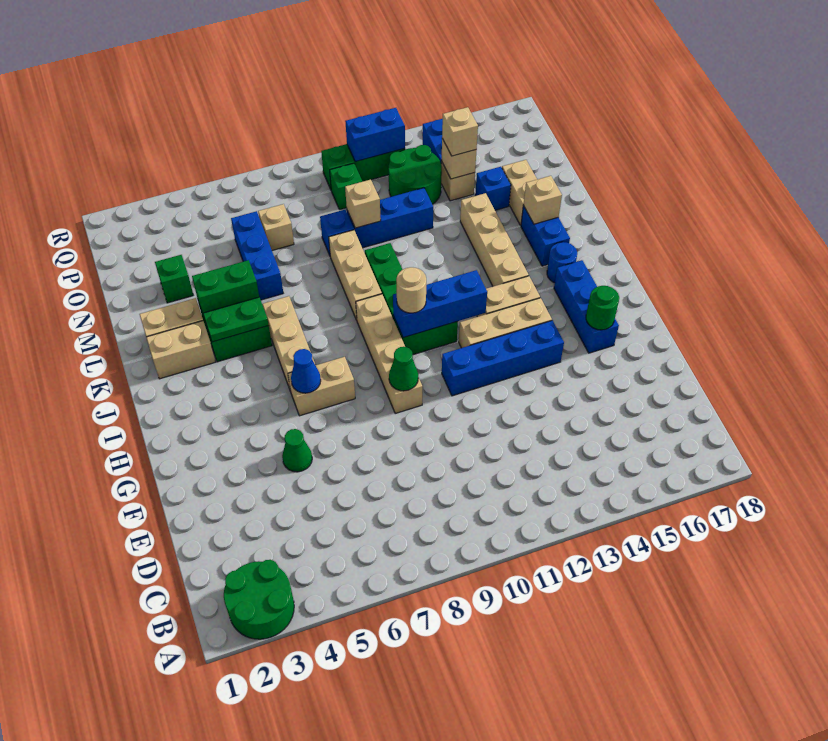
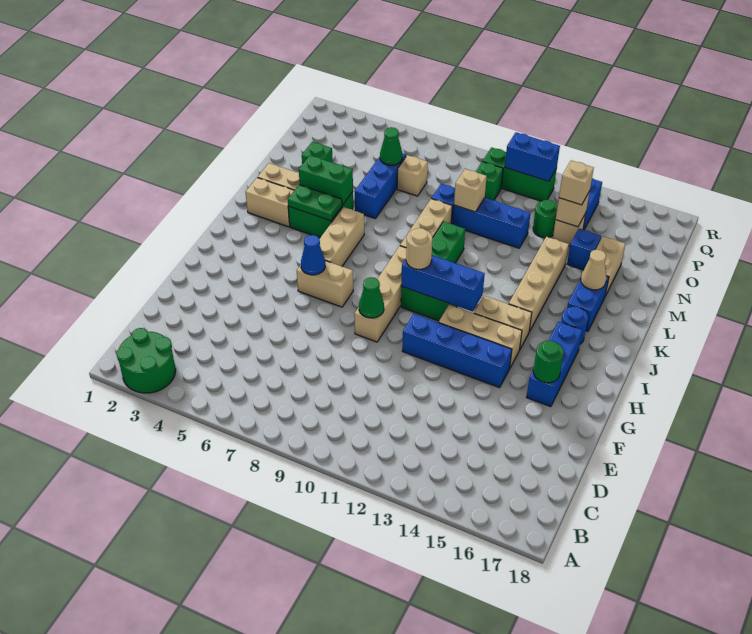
green cone F5 level 1 -> green cone O6 level 2
tan brick L16 level 2 -> tan cone L16 level 2
green round brick O12:P13 level 1 -> green round brick O13 level 1

